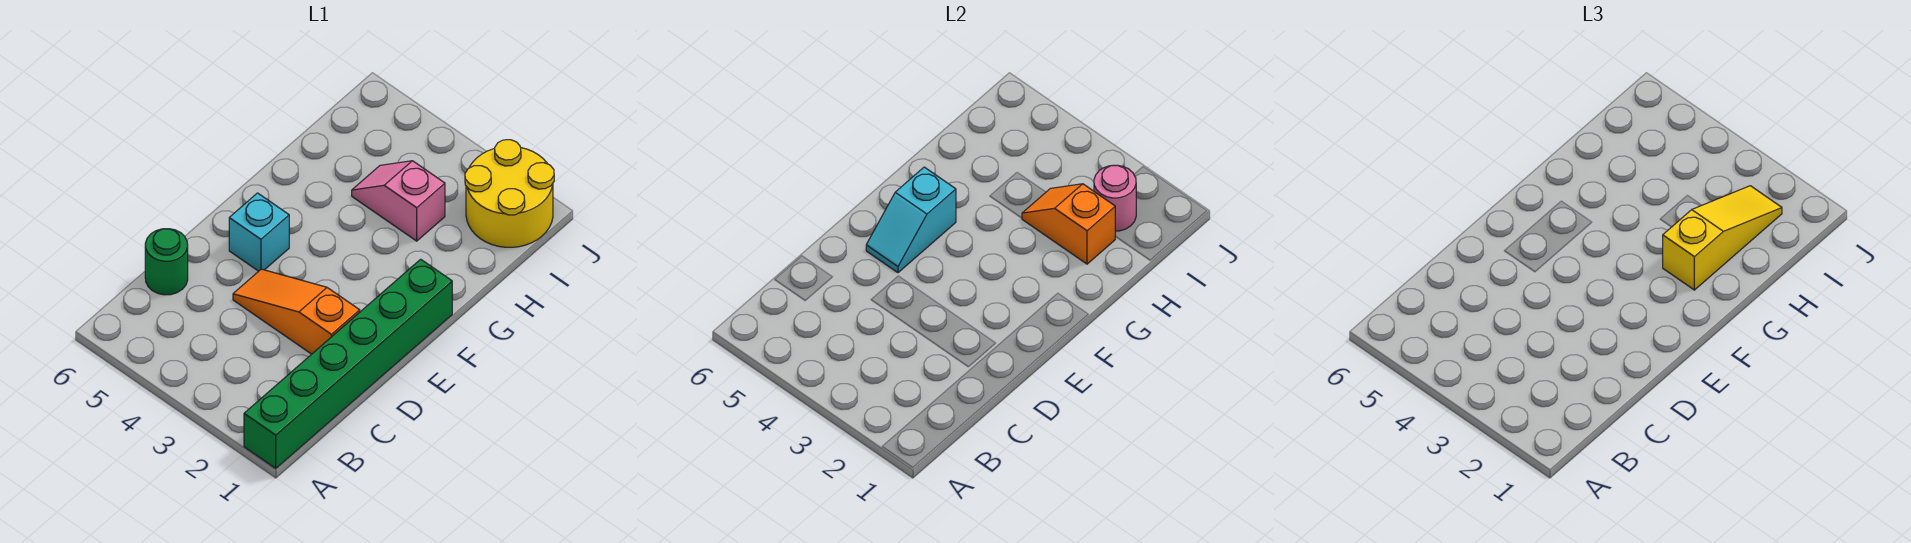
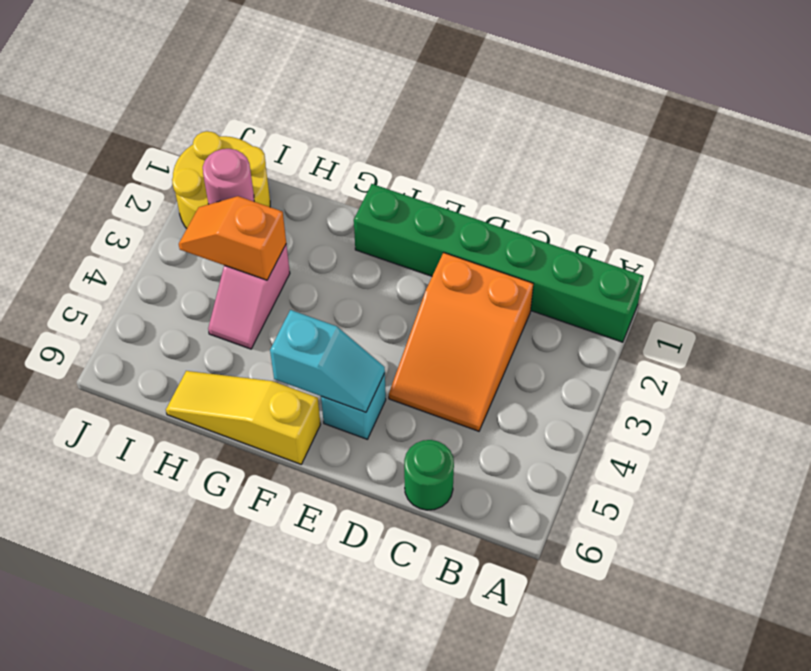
orange slope D2:D4 level 1 top 2 -> orange slope C2:D4 level 1 top 2
yellow slope G2:I2 level 3 top G -> yellow slope F6:H6 level 1 top F
orange slope H2:H3 level 2 top 2 -> orange slope H3:I3 level 2 top H

